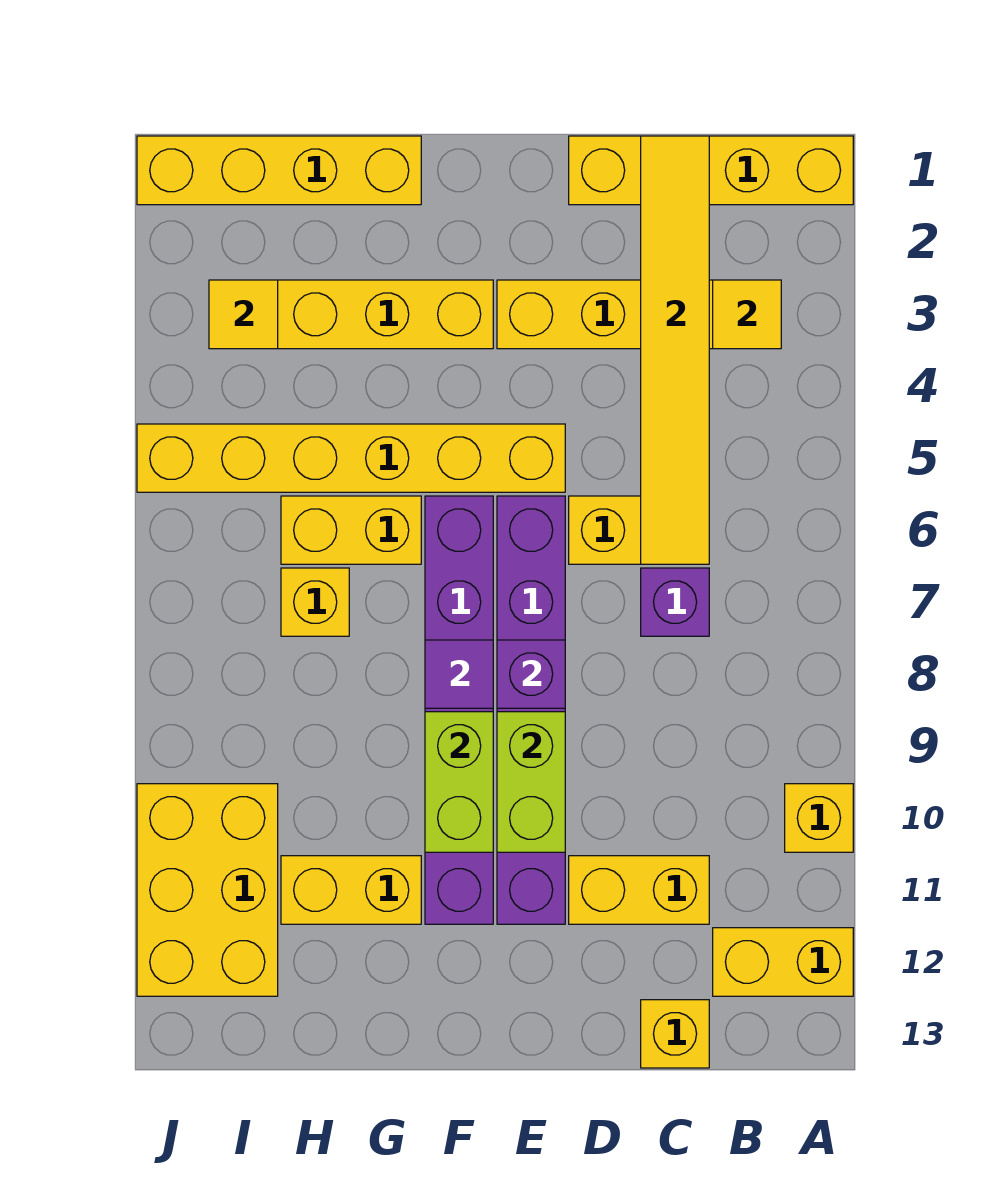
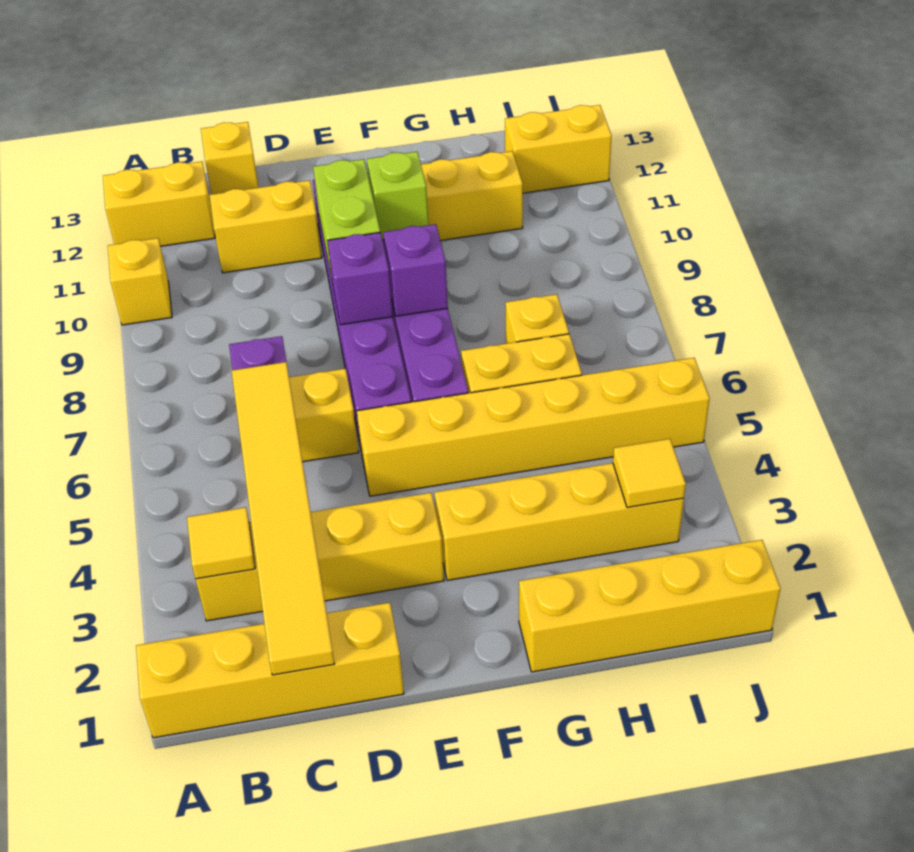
purple tile F8 level 2 -> purple brick F8 level 2
lime brick F9:F10 level 2 -> lime brick F10 level 2
yellow brick I10:J12 level 1 -> yellow brick I12:J12 level 1

